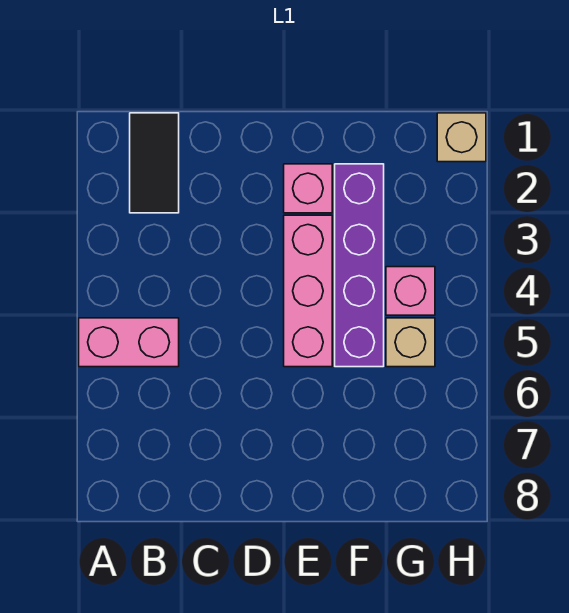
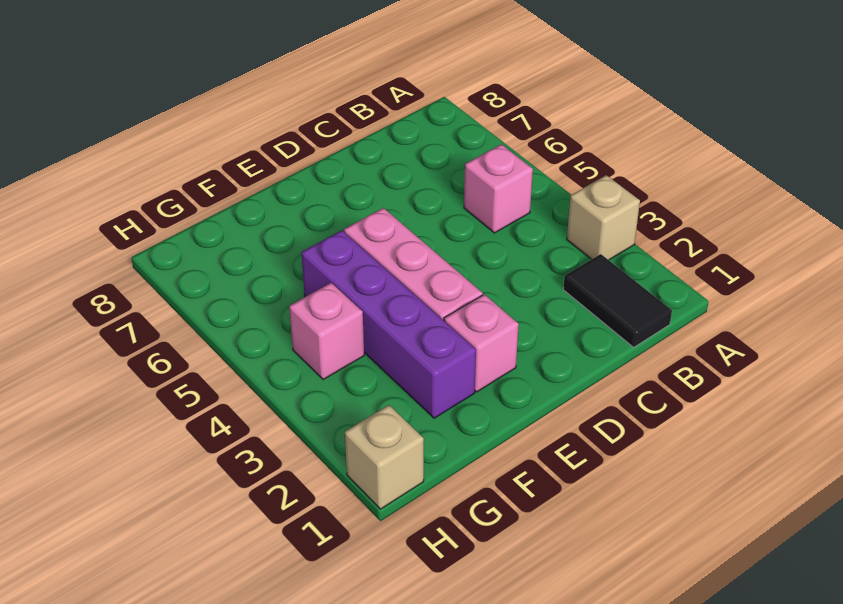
pink brick A5:B5 level 1 -> pink brick B5 level 1
tan brick G5 level 1 -> tan brick A3 level 1

